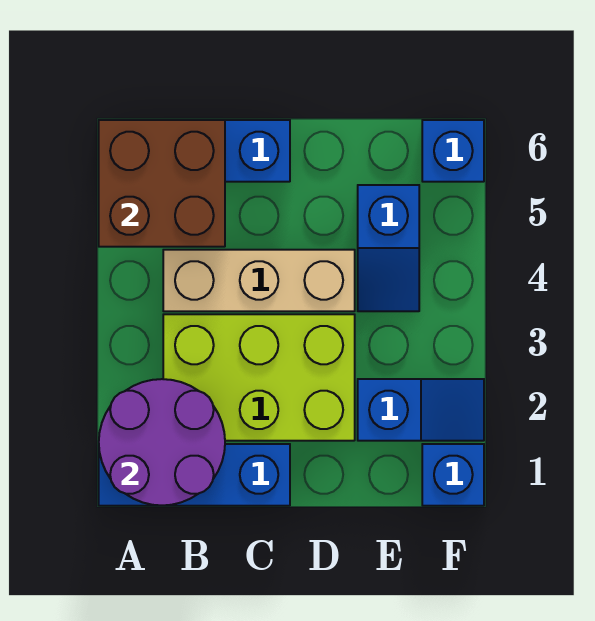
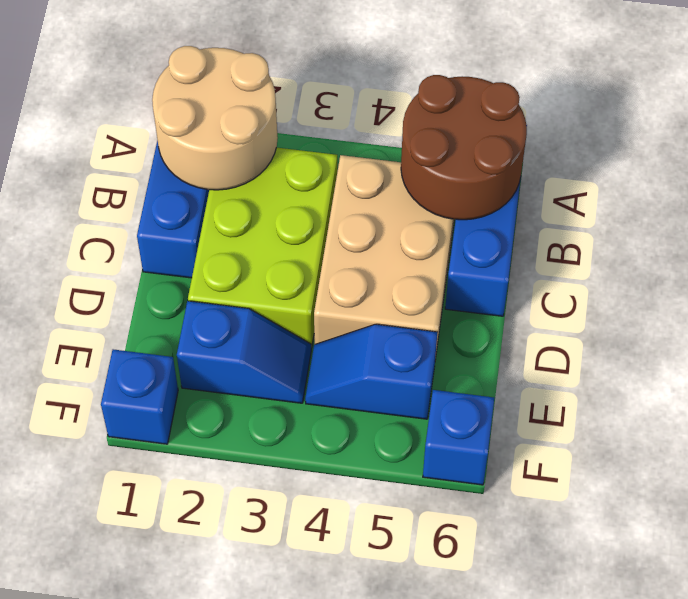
purple round brick A1:B2 level 2 -> tan round brick A1:B2 level 2
brown brick A5:B6 level 2 -> brown round brick A5:B6 level 2
tan brick B4:D4 level 1 -> tan brick B4:D5 level 1
blue slope E2:F2 level 1 top E -> blue slope E2:E3 level 1 top 2

